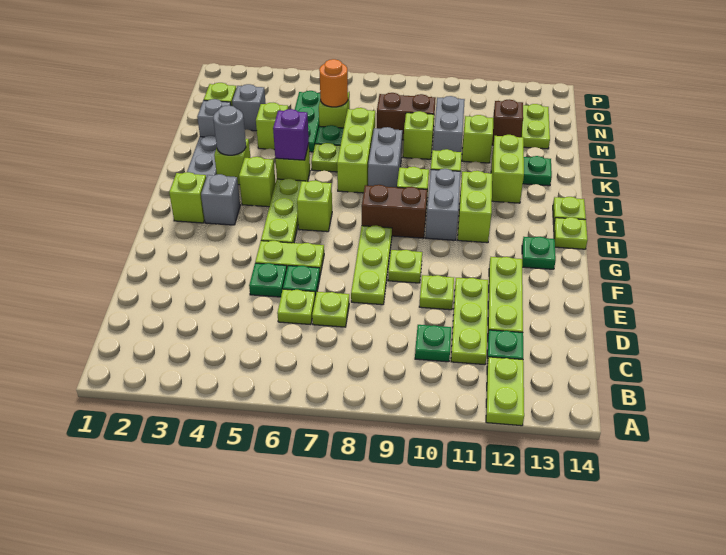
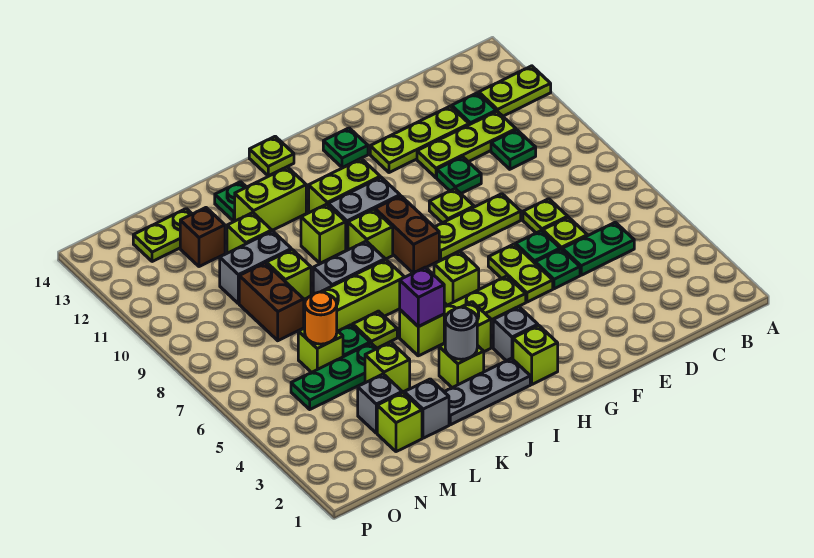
none -> green plate C5:D5 level 1
lime plate E10 level 1 -> green plate E10 level 1
lime plate H14 level 1 -> none

